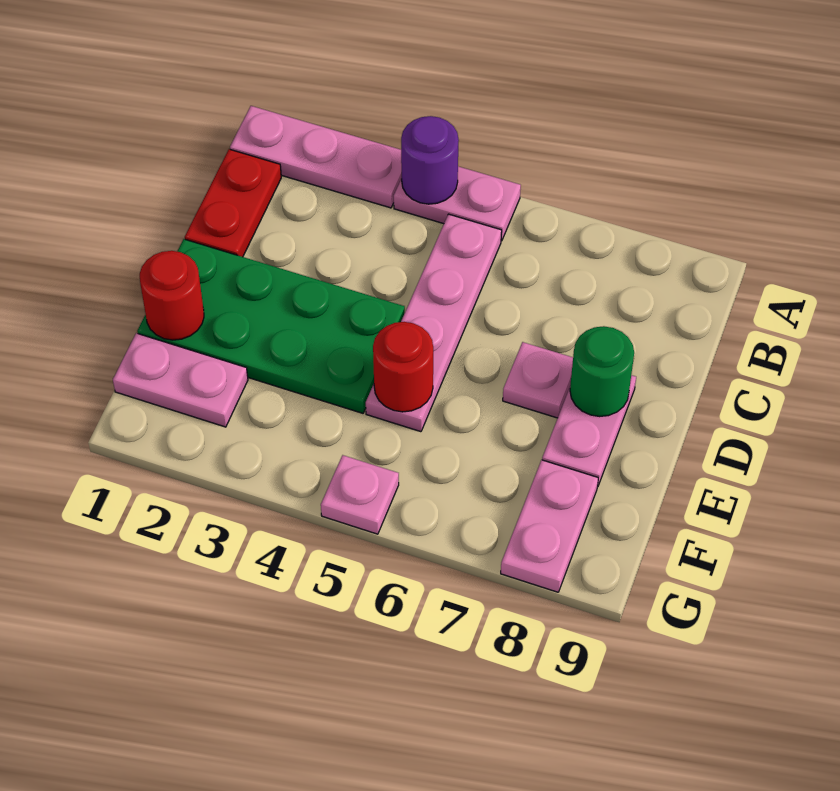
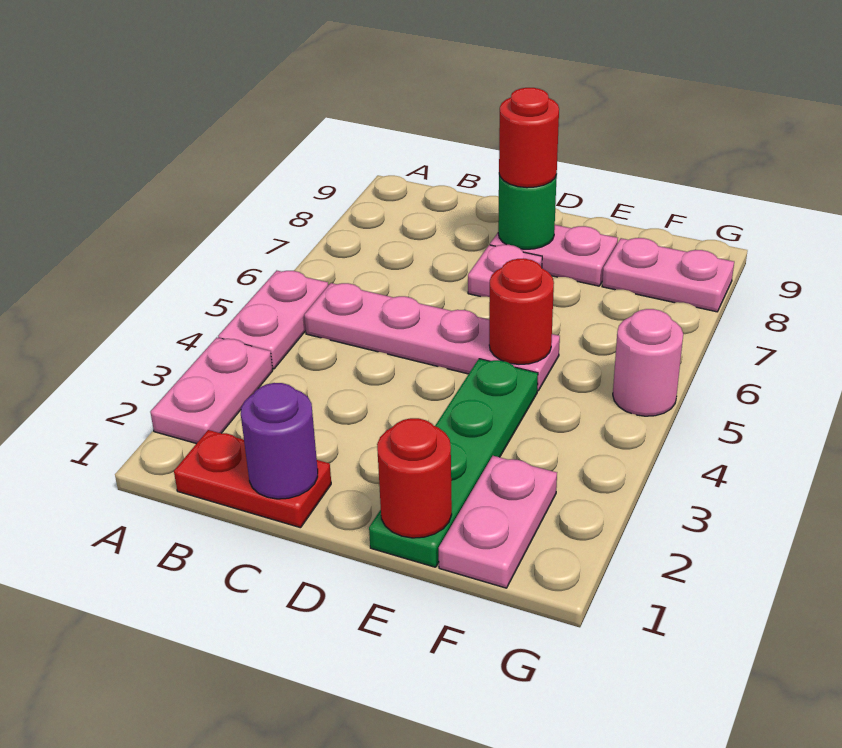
pink plate A1:A3 level 1 -> pink plate A2:A3 level 1
purple round brick A4 level 2 -> purple round brick C1 level 2
green plate D1:E4 level 1 -> green plate E1:E4 level 1
none -> red round brick D8 level 3
pink plate G5 level 1 -> pink round brick G5 level 1

